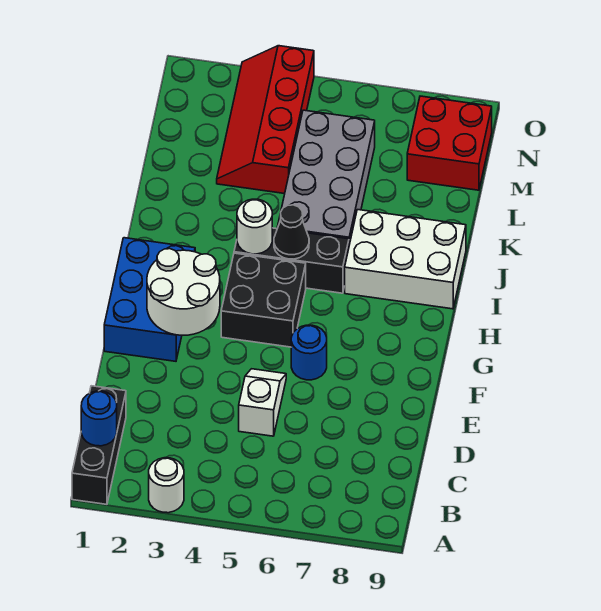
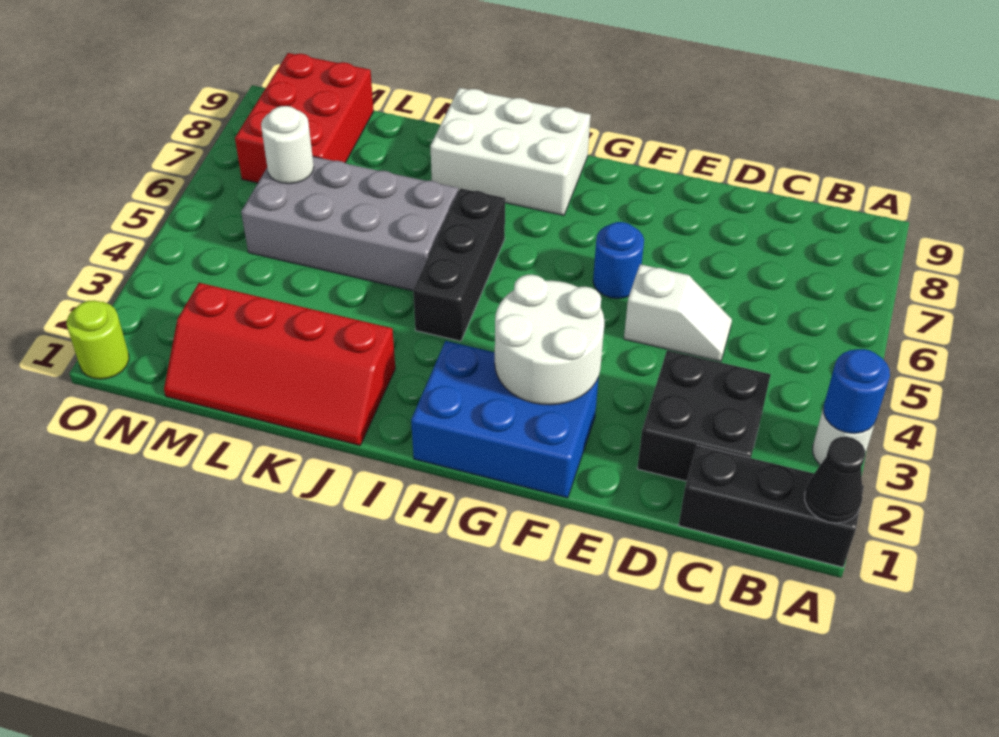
blue round brick B1 level 2 -> blue round brick A3 level 2
white slope D5:E5 level 1 top D -> white slope D5:E5 level 1 top E
black brick G4:H5 level 1 -> black brick C2:D3 level 1
white round brick I4 level 2 -> white round brick M6 level 2
black cone I5 level 2 -> black cone A1 level 2
white brick I7:J9 level 1 -> white brick H8:J9 level 1
red slope L3:O4 level 1 top 4 -> red slope J1:M2 level 1 top 2
red brick M8:N9 level 1 -> red brick M7:N9 level 1
none -> lime round brick O1 level 1

